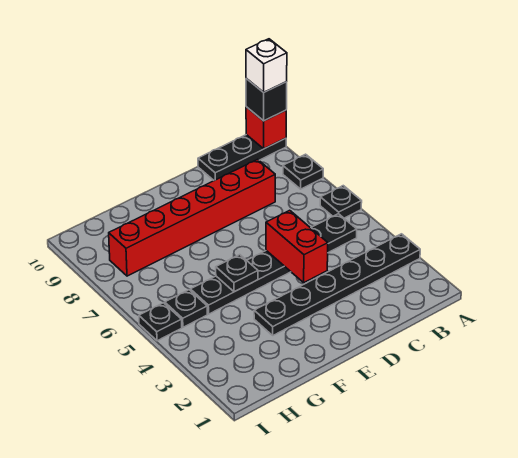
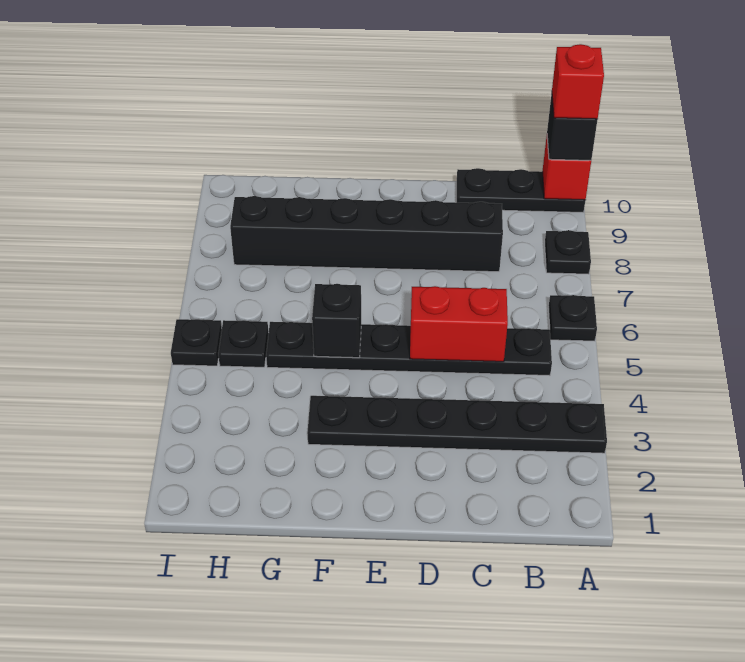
white brick A10 level 4 -> red brick A10 level 4
red brick C8:H8 level 1 -> black brick C8:H8 level 1
red brick D4:D5 level 2 -> red brick C5:D5 level 2
black plate F5 level 2 -> black brick F5 level 2

